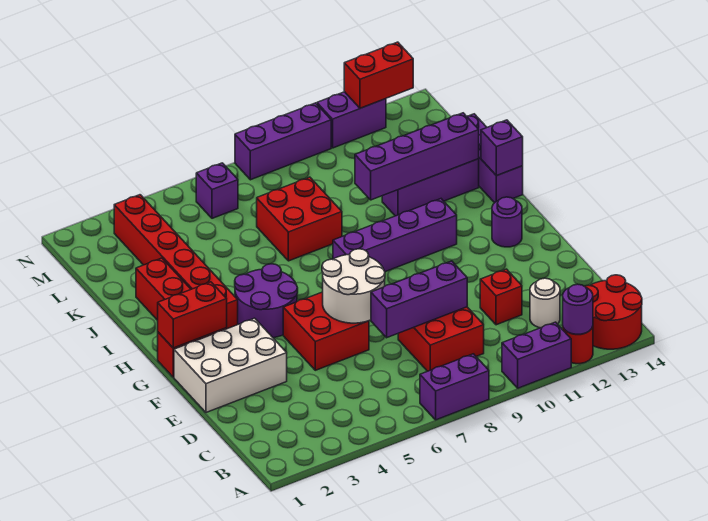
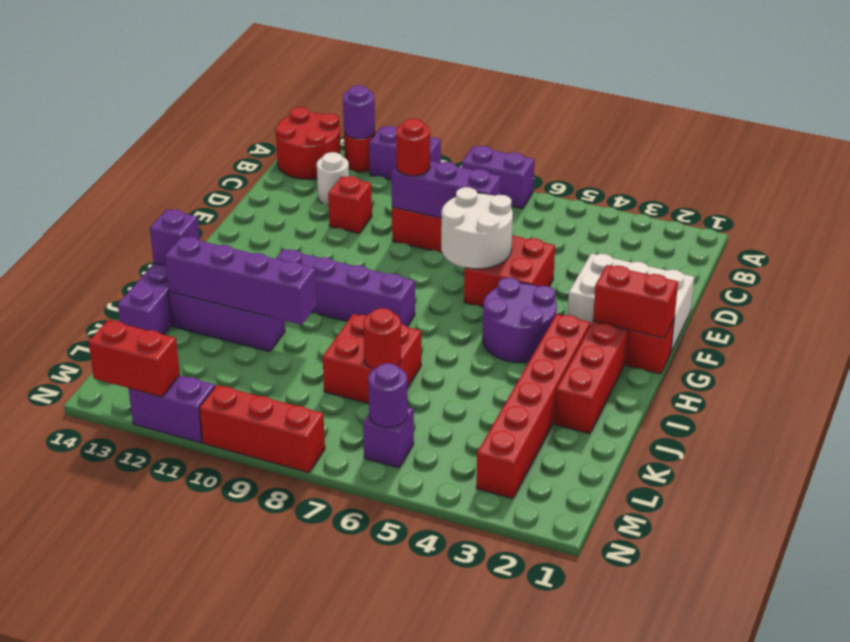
none -> red round brick D9 level 3
purple round brick G13 level 1 -> purple round brick M6 level 2
none -> red round brick K7 level 2
purple brick N8:N10 level 1 -> red brick N8:N10 level 1

